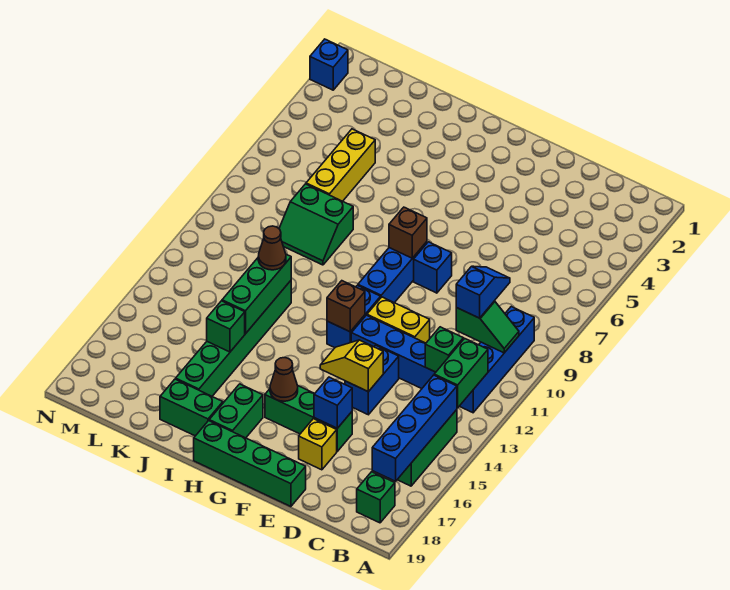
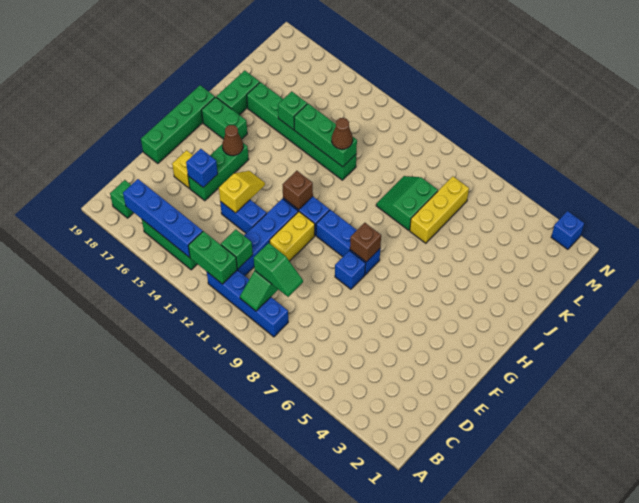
blue slope C9:C10 level 3 top 10 -> green slope C9:C10 level 3 top 10
yellow brick K5:K7 level 1 -> yellow brick J7:L7 level 1

